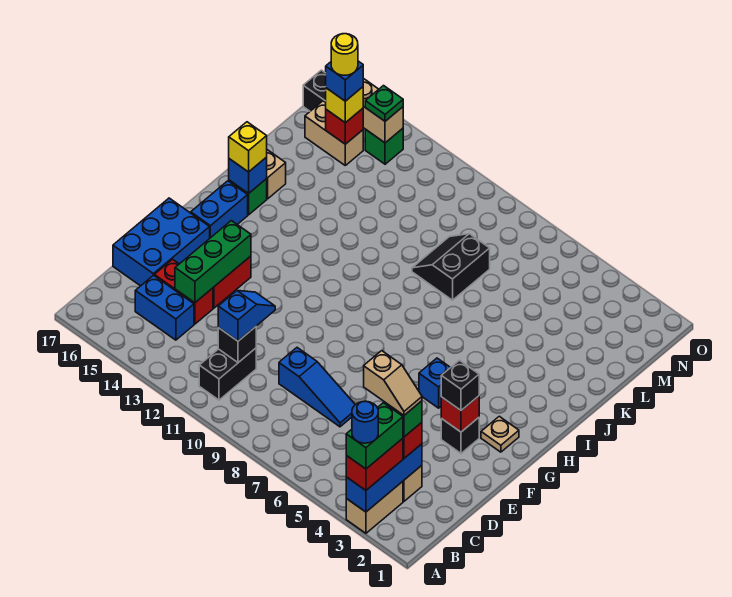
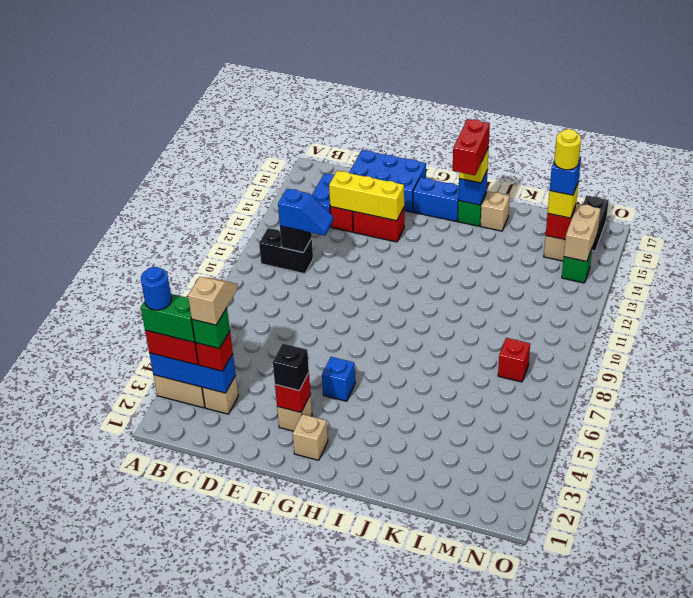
tan slope C3:C4 level 5 top 4 -> tan slope C3:C4 level 5 top 3
blue slope D7:D9 level 1 top 9 -> none
green brick D14:F14 level 2 -> yellow brick D14:F14 level 2
black brick F3 level 1 -> tan brick F3 level 1
tan plate G2 level 1 -> tan brick G2 level 1
none -> red brick I15:I16 level 4
black slope K8:L9 level 1 top 8 -> none
none -> red brick M8 level 1
green plate N14 level 3 -> none

